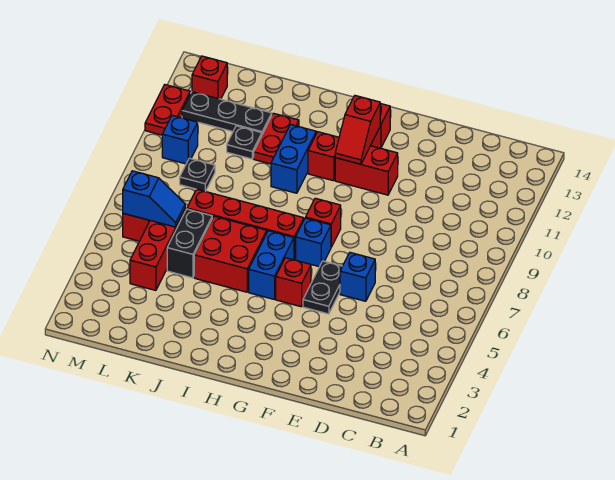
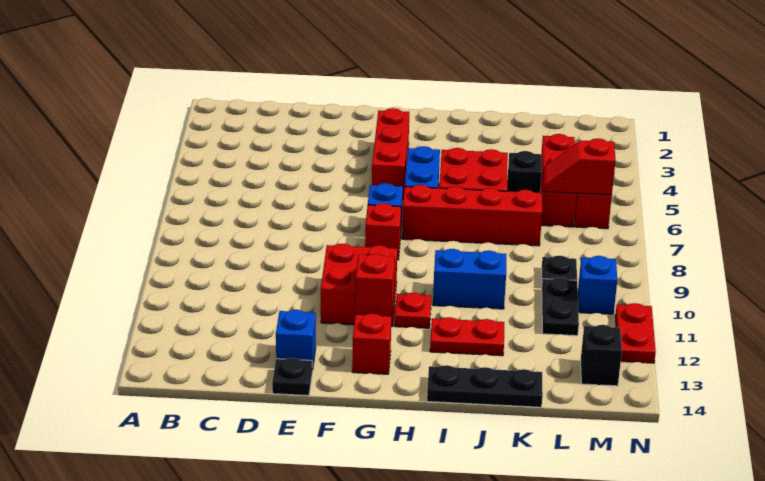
blue brick E6 level 1 -> blue brick E13 level 1
black plate F5:F6 level 1 -> black plate L10:L11 level 1
red brick F11:G11 level 1 -> red brick F10:G11 level 1
red brick G5 level 1 -> red brick G3:G5 level 1
red brick H11 level 1 -> red plate H11 level 1
blue brick I10:I11 level 1 -> blue brick I10:J10 level 1
red plate J11:J12 level 1 -> red plate I12:J12 level 1
black brick K5:K6 level 1 -> black brick K5 level 1
black plate K11 level 1 -> black plate E14 level 1
black plate K12:M12 level 1 -> black plate I14:K14 level 1
blue slope L6:M6 level 2 top M -> red slope L6:M6 level 2 top M
red brick M13 level 1 -> black brick M13 level 1

